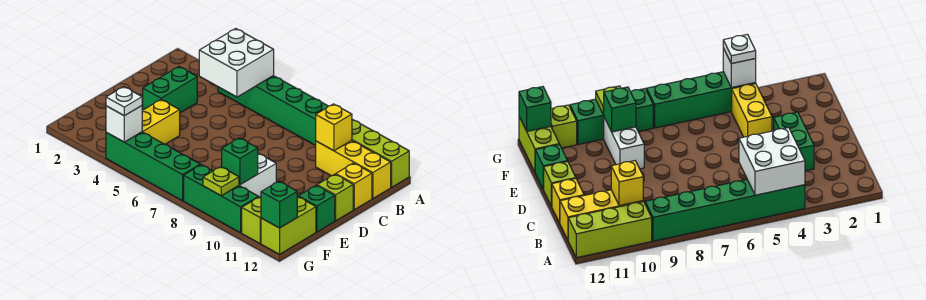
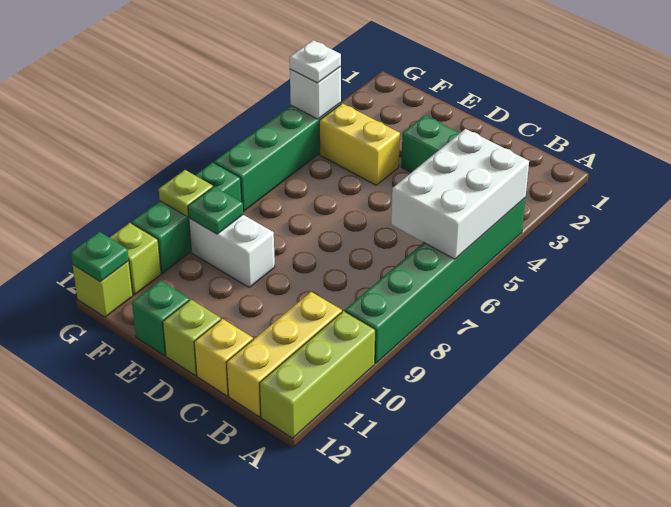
white brick A4:B5 level 2 -> white brick A4:B6 level 2
yellow brick B10 level 2 -> none
green brick F9 level 2 -> green plate F9 level 2
lime brick F12:G12 level 1 -> lime brick G12 level 1
green brick G12 level 2 -> green plate G12 level 2

